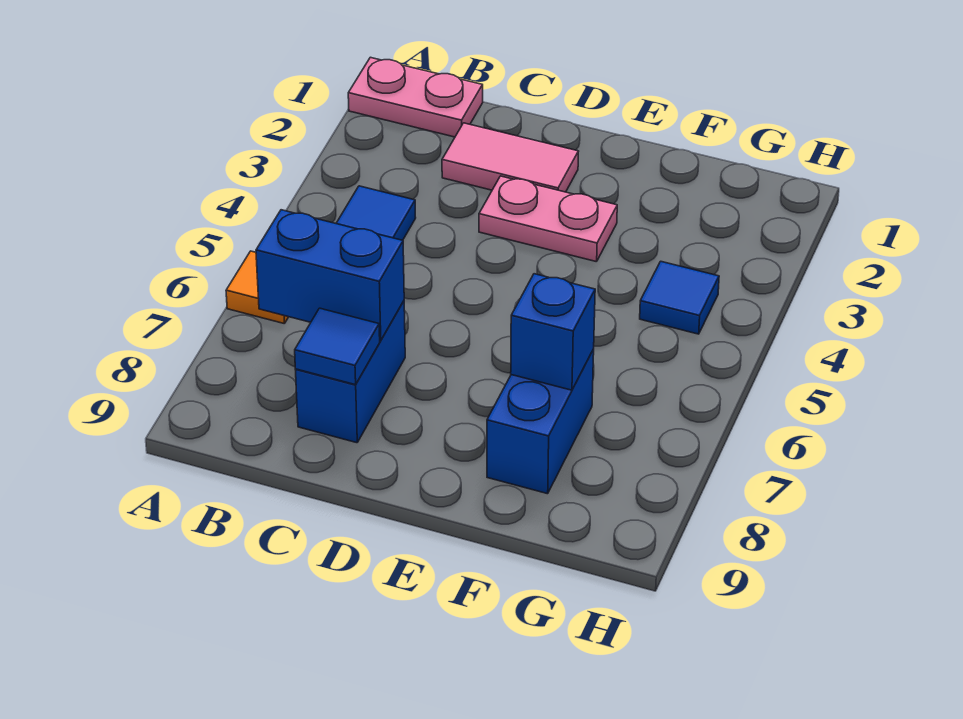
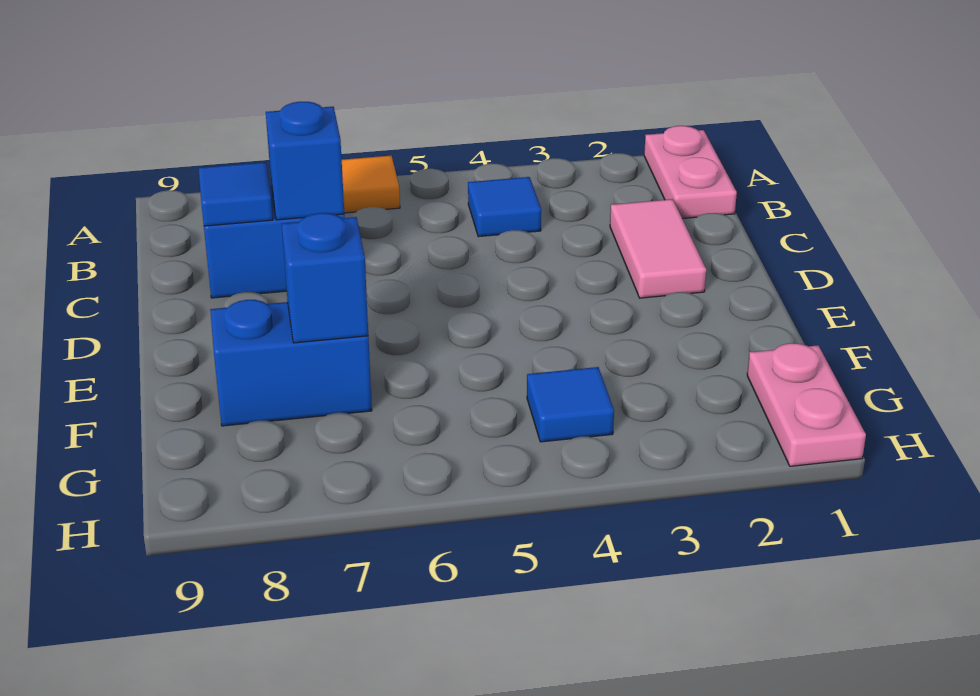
blue brick B7:C7 level 2 -> blue brick C7 level 2
pink plate D3:E3 level 1 -> pink plate G1:H1 level 1

